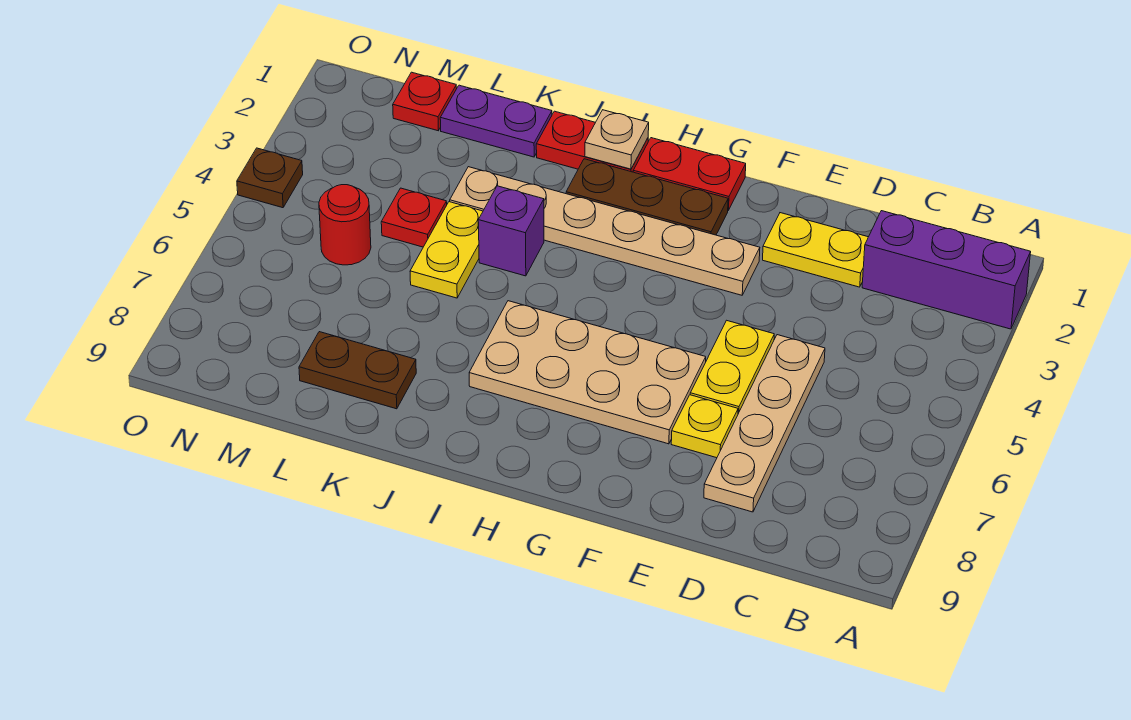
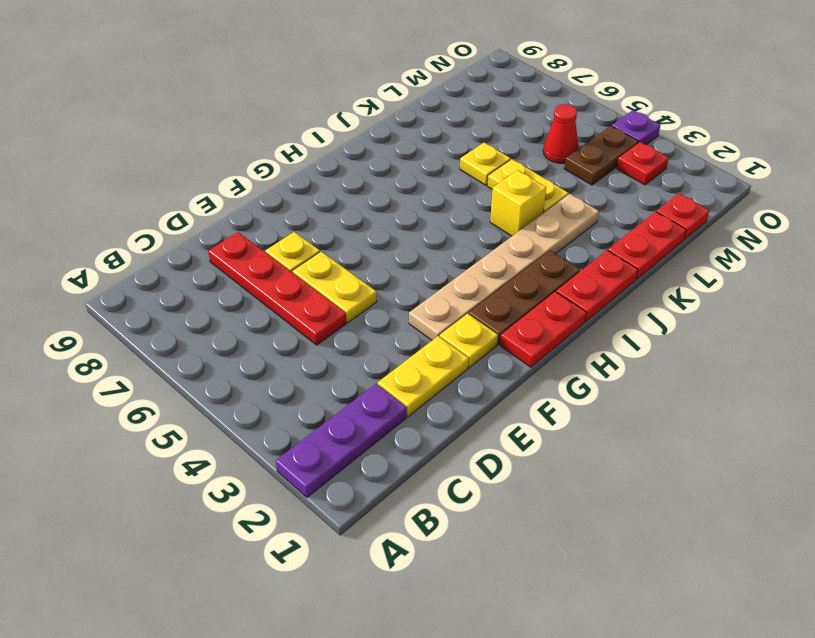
purple brick A2:C2 level 1 -> purple plate A2:C2 level 1
tan plate D5:D8 level 1 -> red plate D5:D8 level 1
none -> yellow plate F2 level 1
tan plate F6:I7 level 1 -> none
tan plate I1 level 2 -> none
purple brick J4 level 1 -> yellow brick J4 level 1
purple plate K1:L1 level 1 -> red plate K1:L1 level 1
none -> yellow plate K6 level 1
brown plate K8:L8 level 1 -> brown plate M4:N4 level 1
red plate L4 level 1 -> red plate N3 level 1
red round brick M5 level 1 -> red cone M5 level 1
brown plate O4 level 1 -> purple plate O4 level 1

